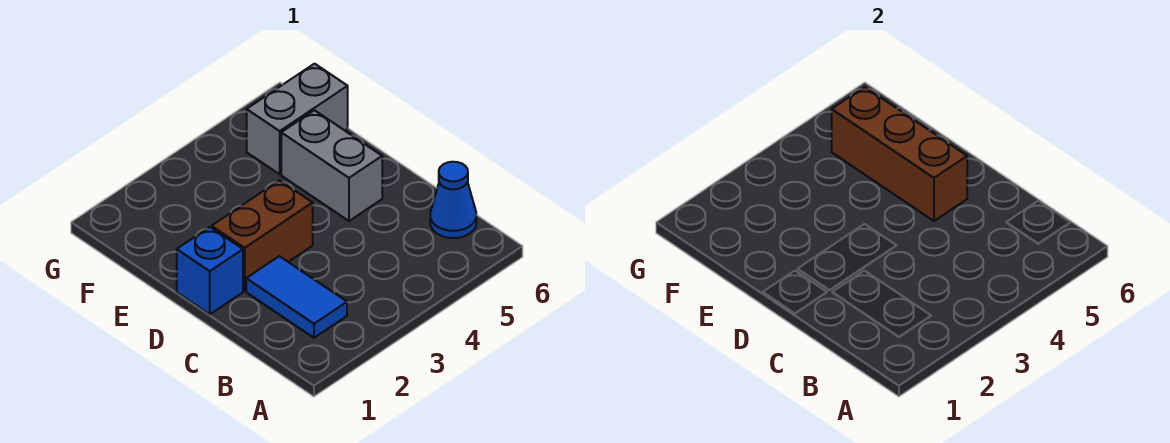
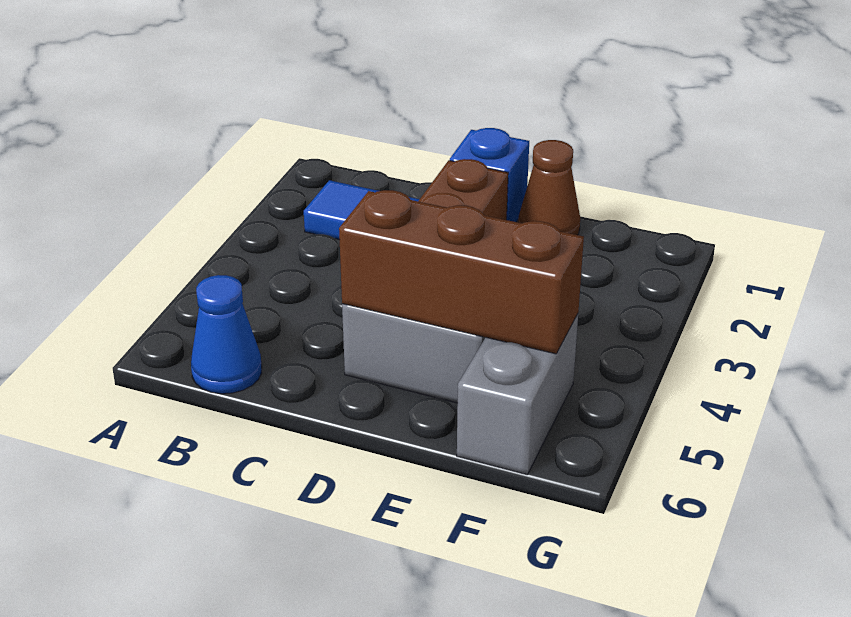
none -> brown cone E1 level 1

